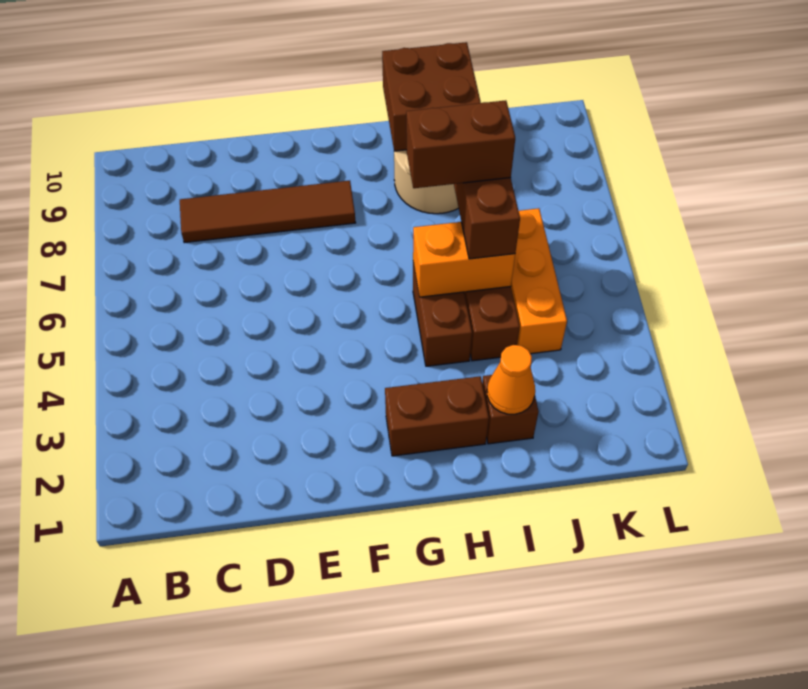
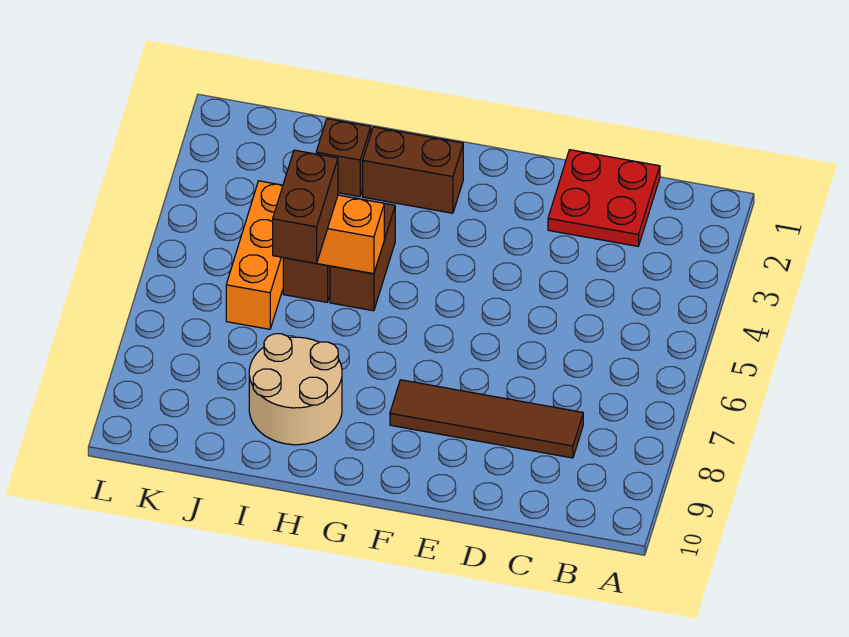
none -> red plate C1:D2 level 1
brown brick H6:I6 level 4 -> none
brown brick H9:I10 level 2 -> none
orange cone I2 level 2 -> none

